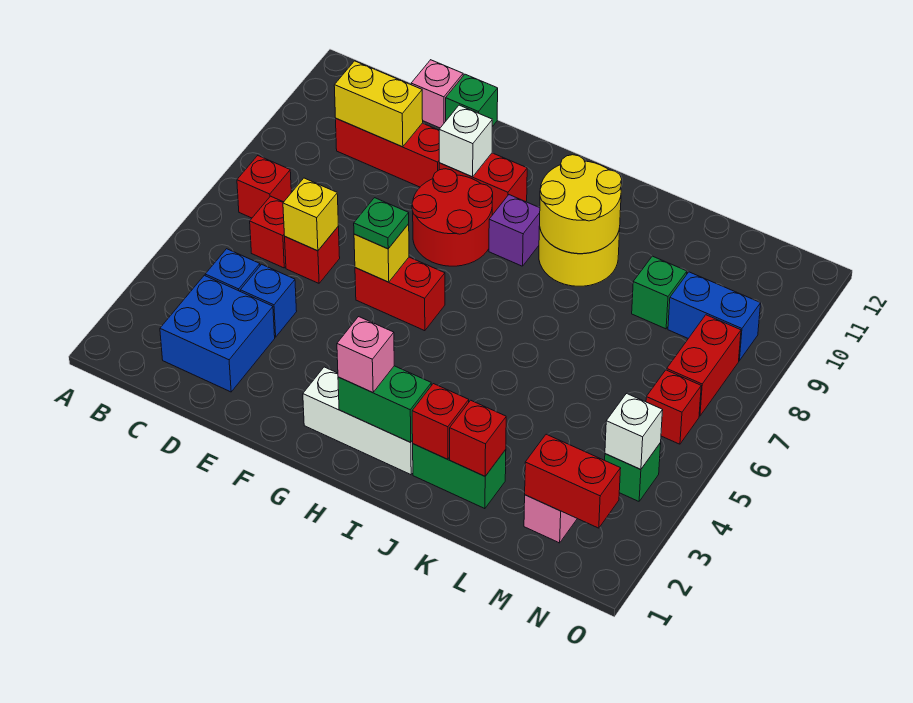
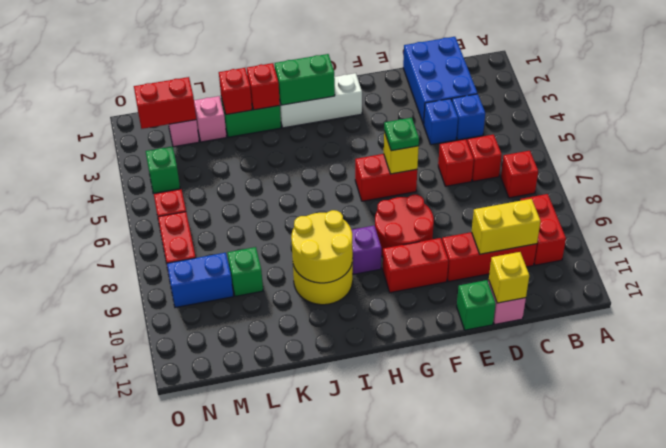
none -> red brick B9:B10 level 1
blue brick C2:D3 level 1 -> blue brick C1:D3 level 1
yellow brick D6 level 2 -> yellow brick D12 level 2
white brick F10 level 2 -> none
pink brick H2 level 3 -> pink brick L2 level 1
white brick N4 level 2 -> none

